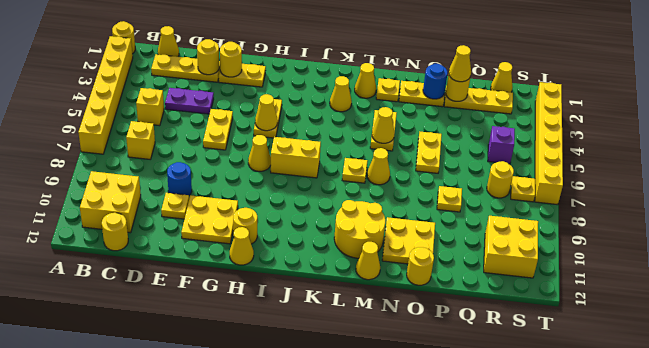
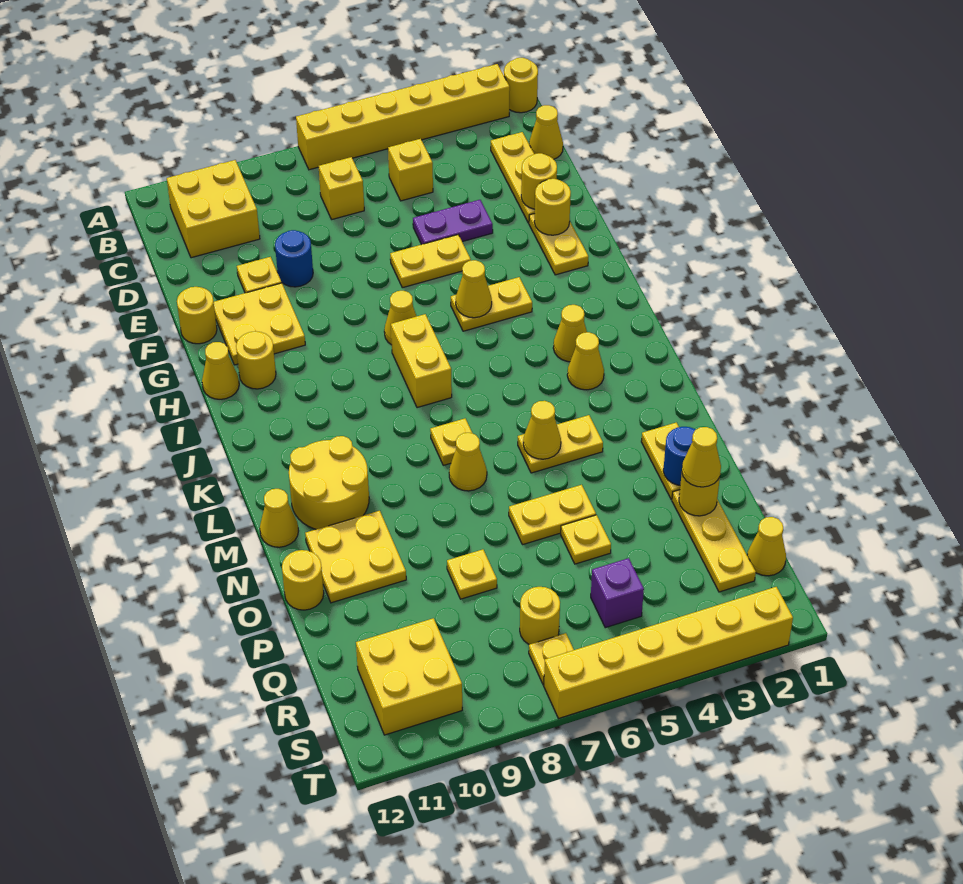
yellow round brick C12 level 1 -> yellow round brick F12 level 1
purple plate D4:E4 level 1 -> purple plate E4:E5 level 1
yellow cone L2 level 1 -> yellow cone J3 level 1
yellow plate M2 level 1 -> yellow plate P5 level 1

